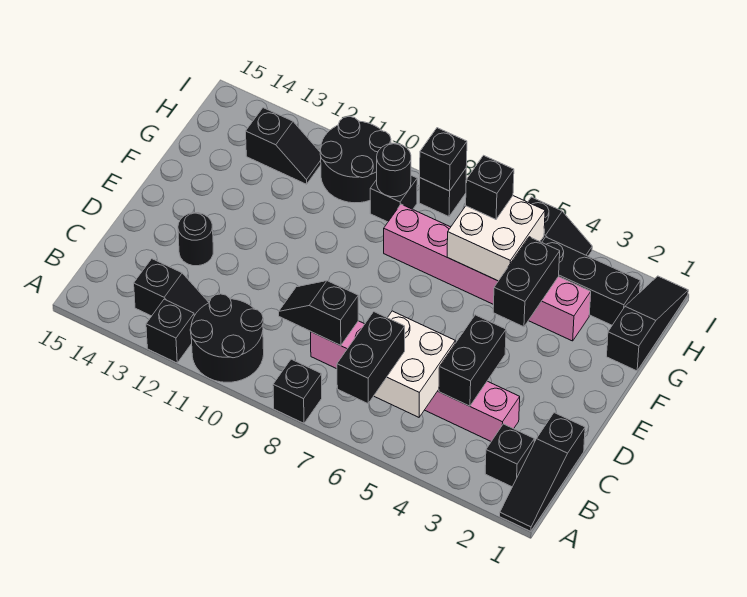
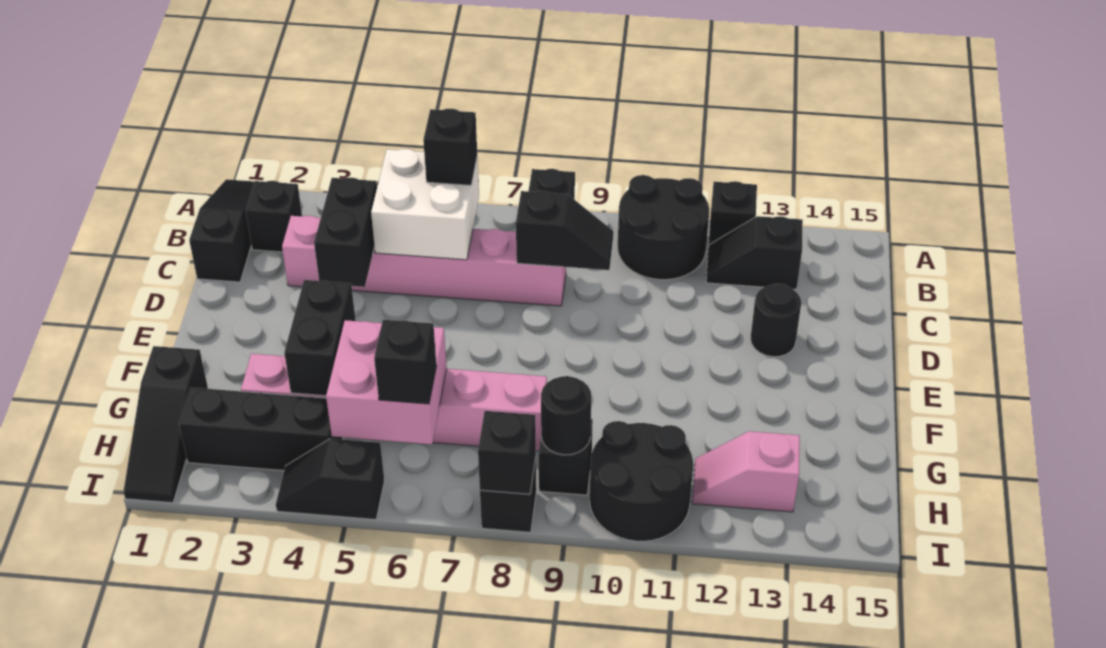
black brick A6:B6 level 3 -> black brick B6 level 3
white brick G5:H6 level 2 -> pink brick G5:H6 level 2
black slope H12:H13 level 1 top 13 -> pink slope H12:H13 level 1 top 13

